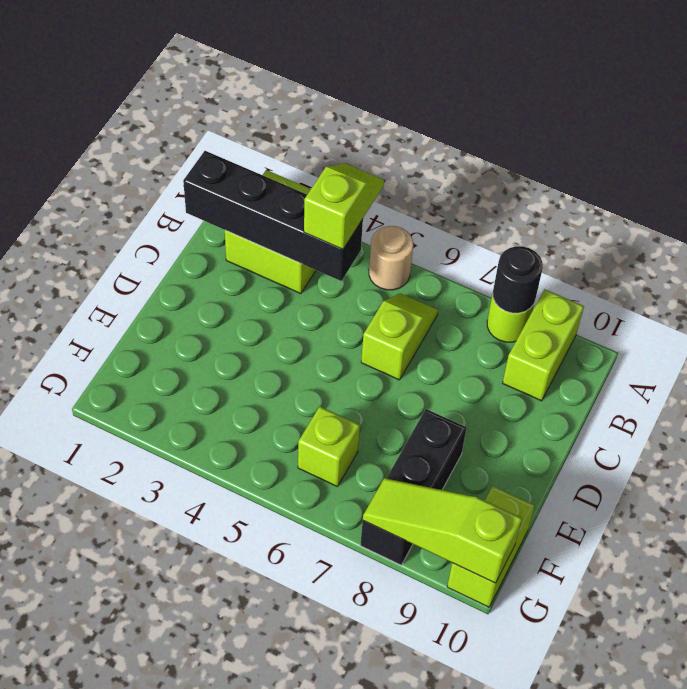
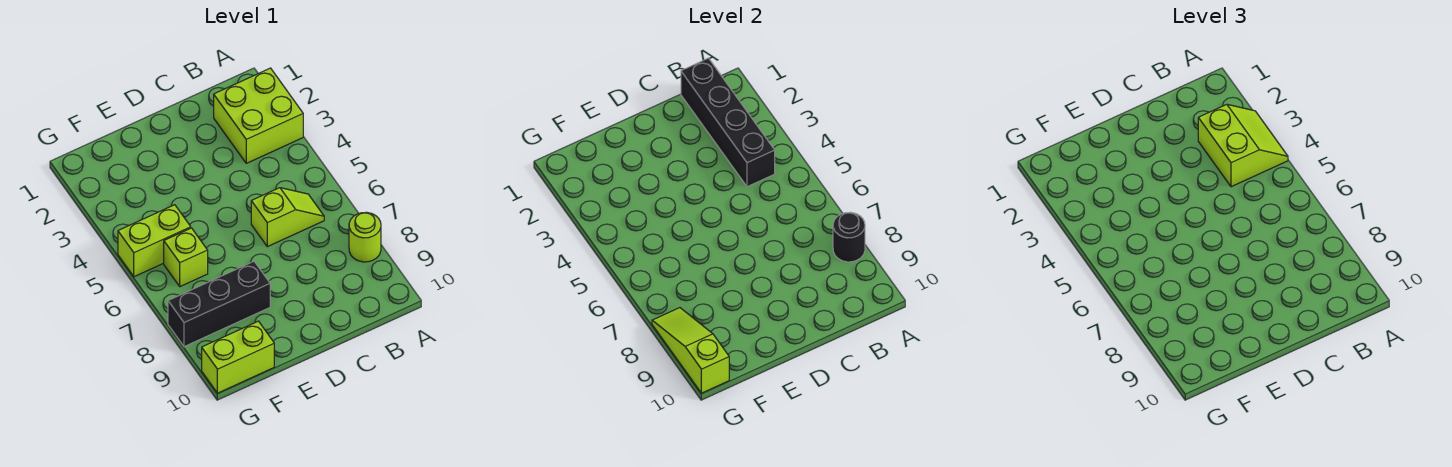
lime slope A4:B4 level 3 top B -> lime slope A3:B4 level 3 top B
tan round brick A5 level 1 -> none
lime brick A9:B9 level 1 -> lime brick F5:G5 level 1

